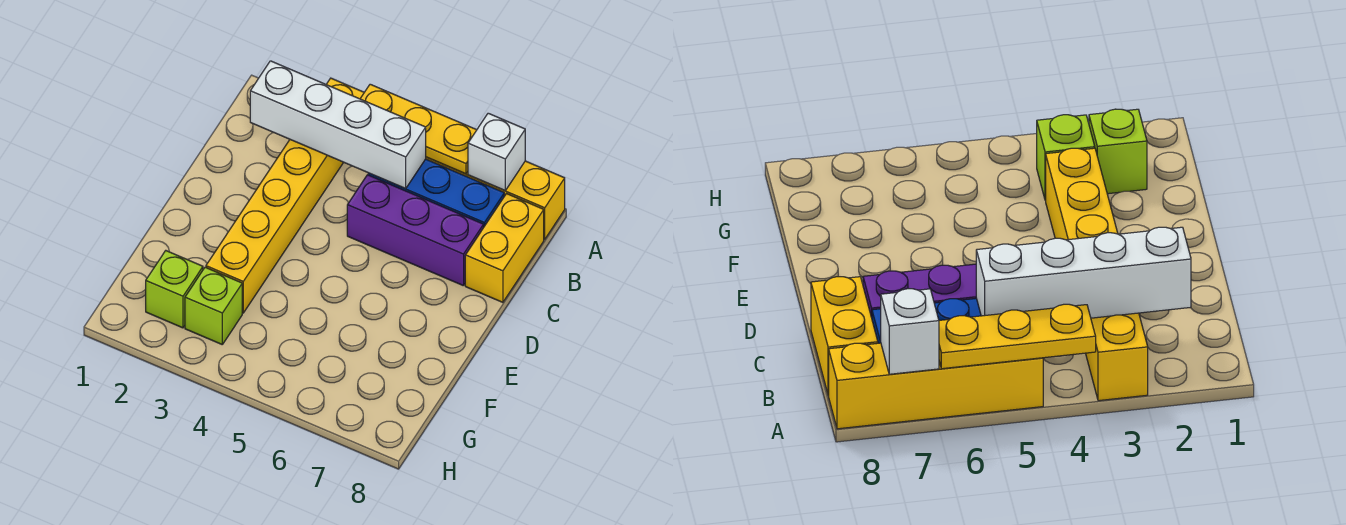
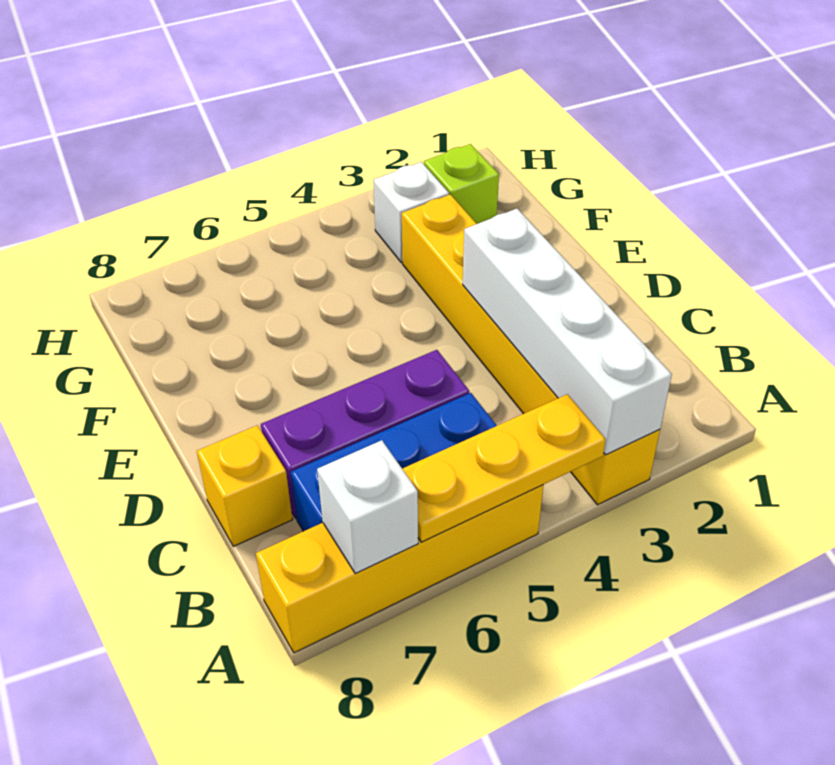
white brick B2:B5 level 2 -> white brick A3:D3 level 2
yellow brick B8:C8 level 1 -> yellow brick C8 level 1
lime brick G3 level 1 -> white brick G3 level 1

